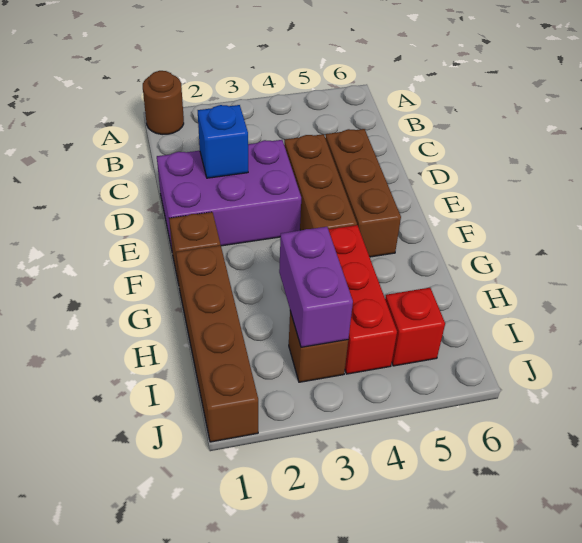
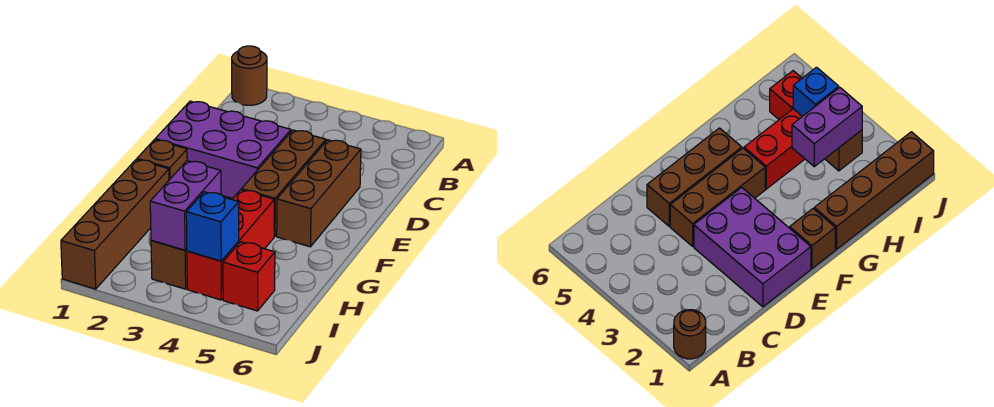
blue brick D2 level 2 -> blue brick I4 level 2

